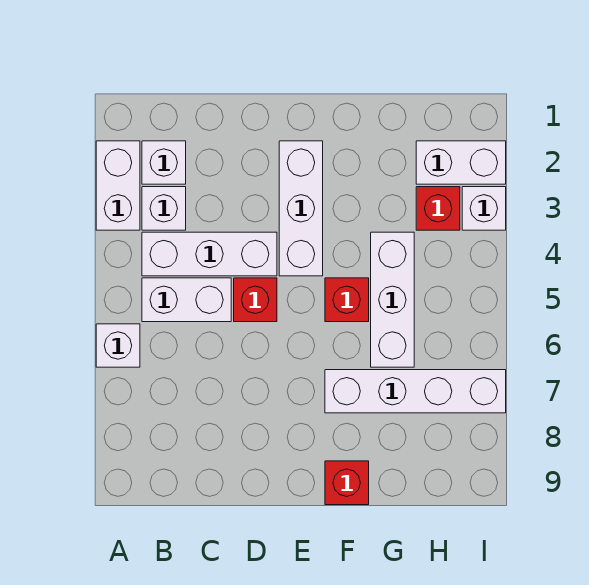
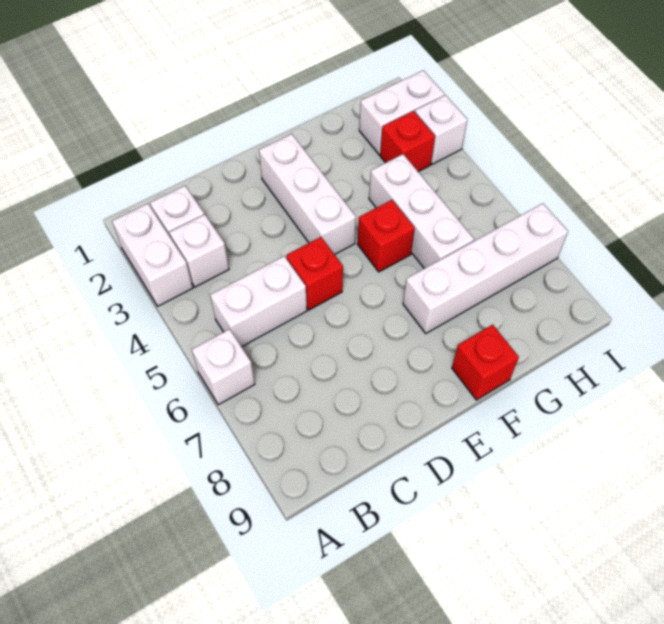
white brick B4:D4 level 1 -> none

